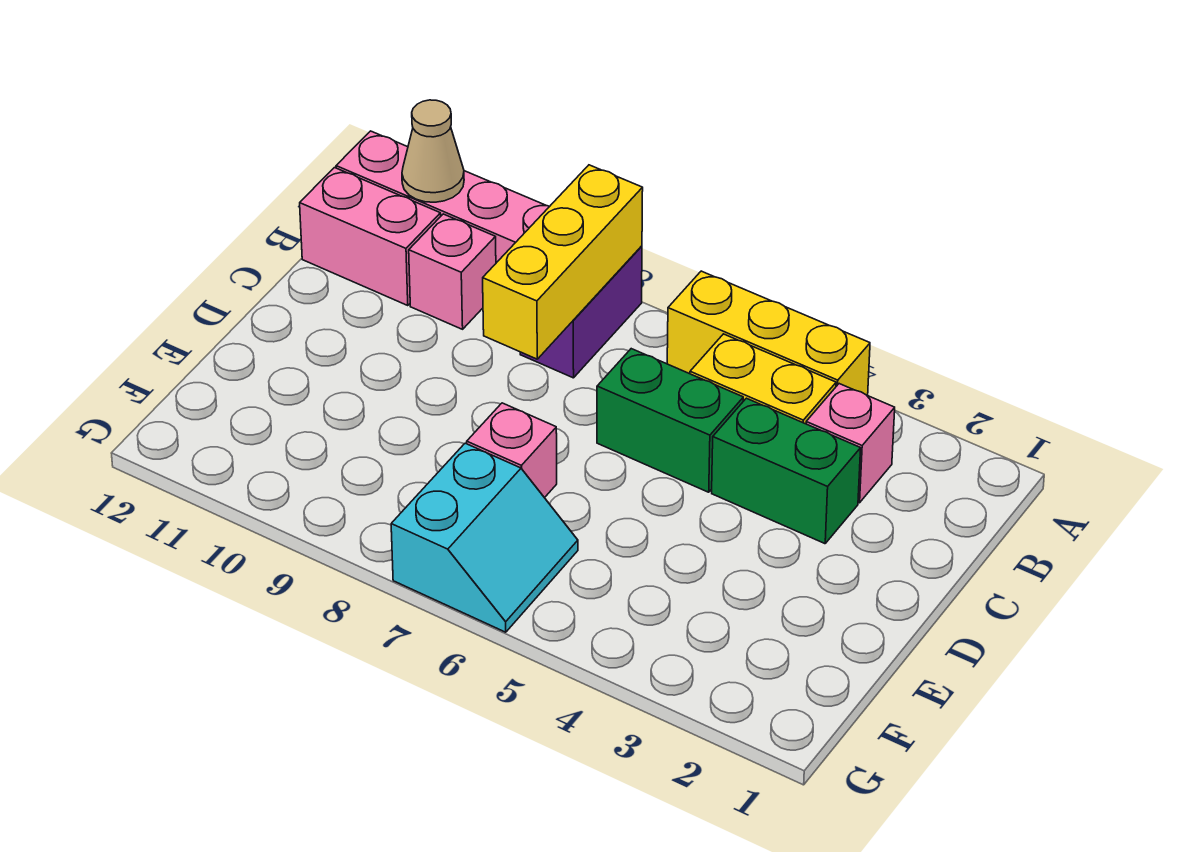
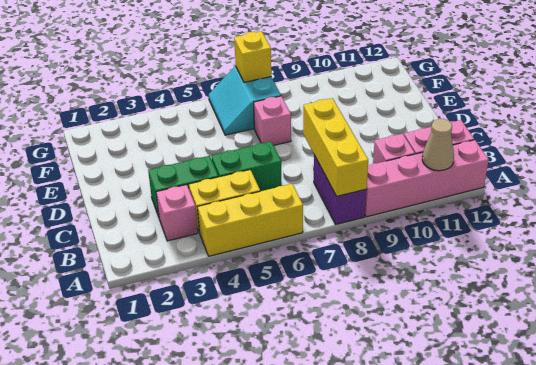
none -> yellow brick G7 level 2

